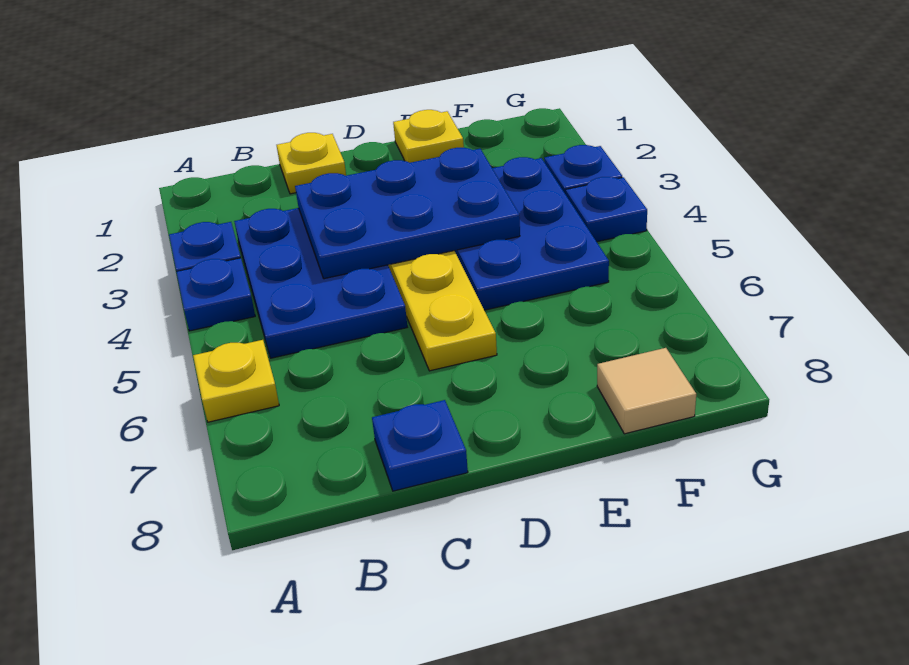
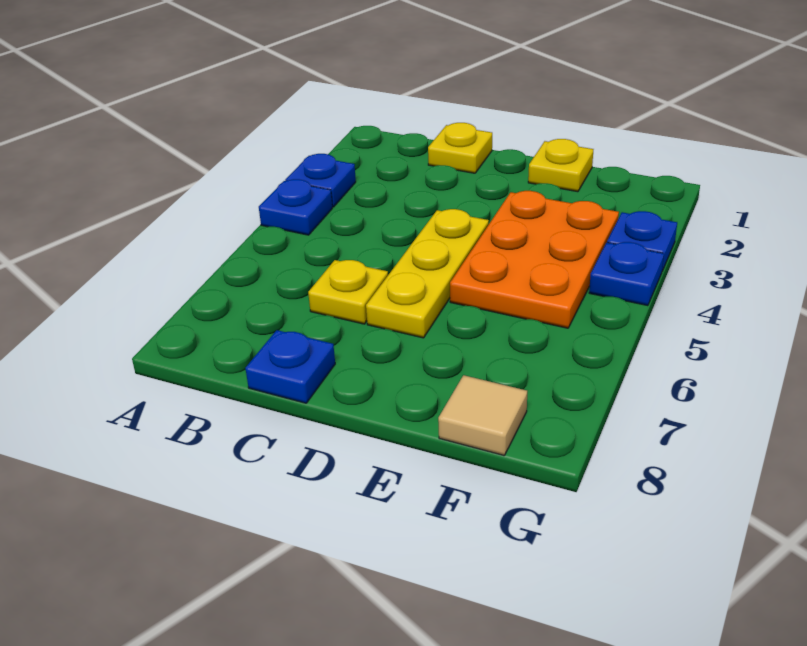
yellow plate A6 level 1 -> yellow plate C6 level 1
blue plate B3:C5 level 1 -> none
blue plate C3:E4 level 2 -> none
blue plate E3:F5 level 1 -> orange plate E3:F5 level 1

